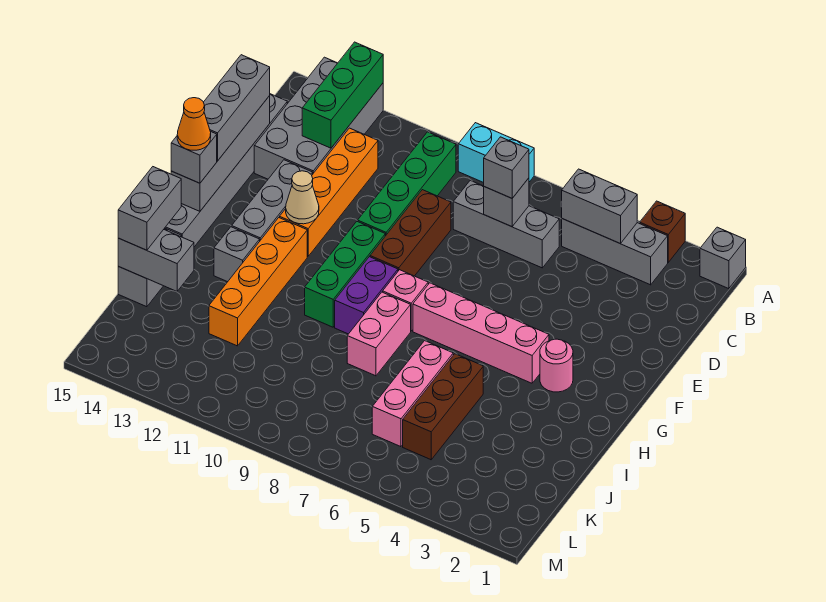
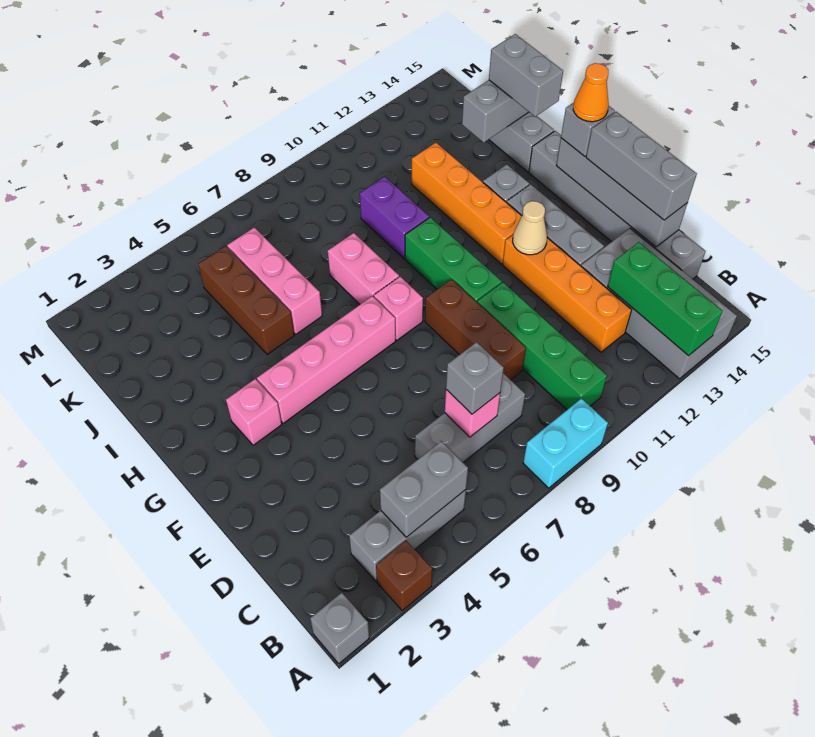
grey brick C7 level 2 -> pink brick C7 level 2
pink round brick G3 level 1 -> pink brick G3 level 1
purple brick G9:H9 level 1 -> purple brick I10:J10 level 1

